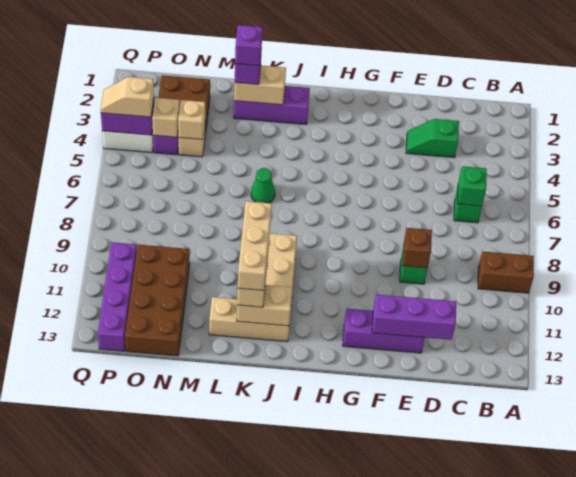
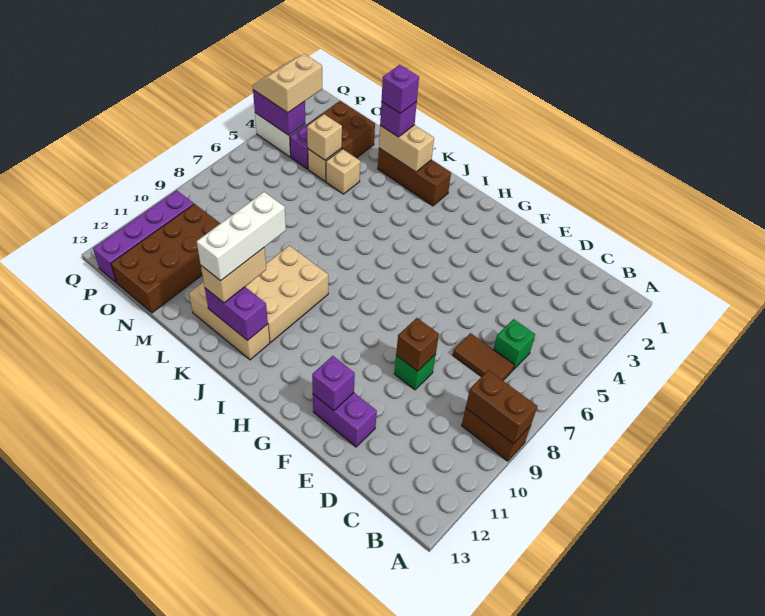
none -> brown brick A9:B9 level 2
green brick C6 level 2 -> none
none -> brown tile C7:D7 level 1
green slope D3:E3 level 1 top D -> none
purple brick D12:F12 level 2 -> purple brick F12 level 2
purple brick E12:G12 level 1 -> purple brick E12:F12 level 1
purple brick J2:L2 level 1 -> brown brick J2:L2 level 1
tan brick J12:K12 level 2 -> purple brick J12:K12 level 2
green cone K6 level 1 -> none
tan brick K10:K12 level 4 -> white brick K10:K12 level 4
tan brick O4 level 2 -> tan brick M4 level 1
tan slope P4:Q4 level 3 top P -> tan slope P3:Q4 level 3 top P

